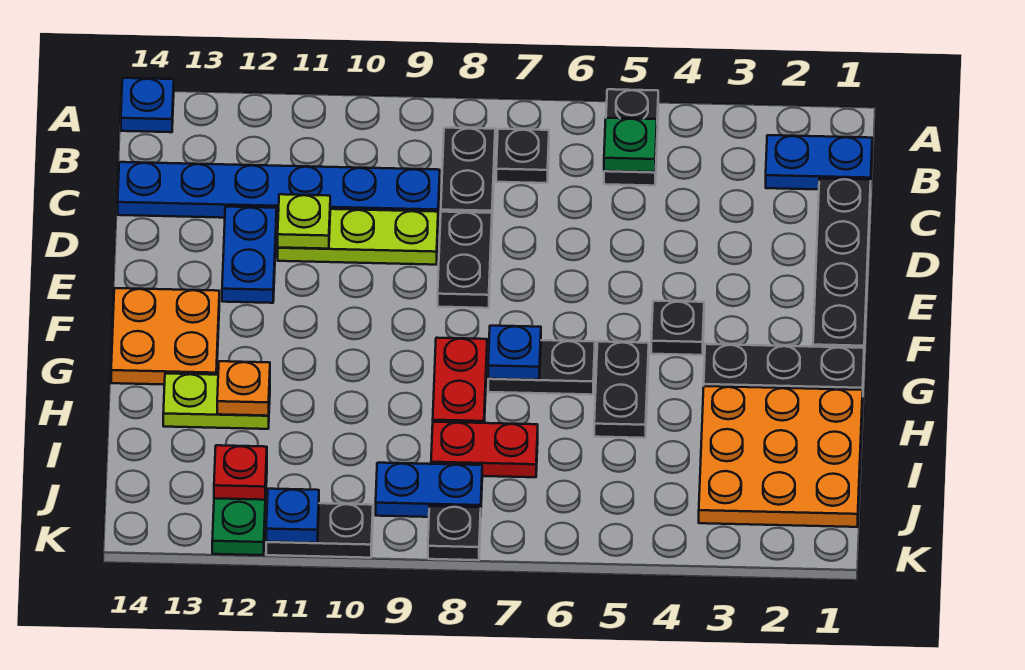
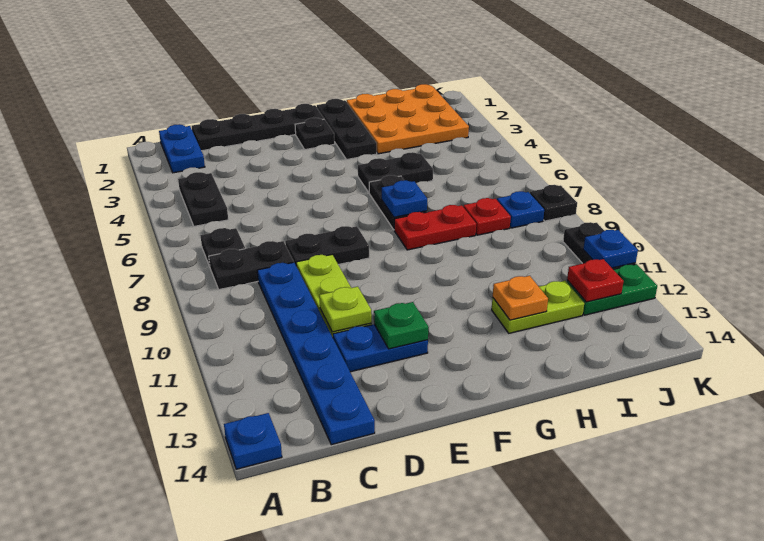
black plate A5:B5 level 1 -> black plate B4:B5 level 1
green plate B5 level 2 -> green plate E12 level 2
black plate F4 level 1 -> black plate F2 level 1
orange plate F13:G14 level 1 -> none
lime plate H12:H13 level 1 -> lime plate H12:I12 level 1
red plate I7:I8 level 1 -> red plate I8 level 1
blue plate J8:J9 level 1 -> blue plate J8 level 1

